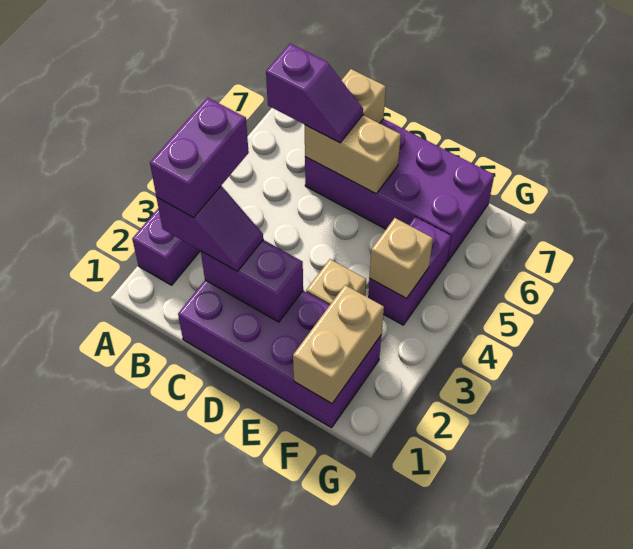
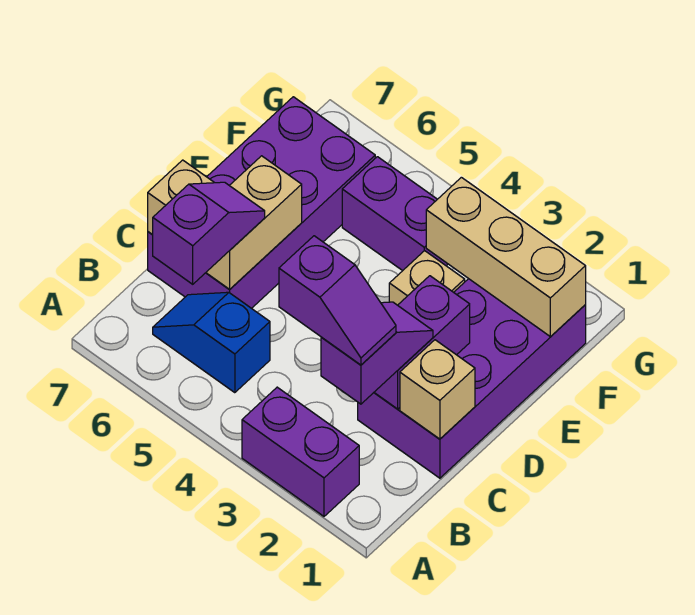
purple brick B2:B3 level 4 -> purple slope B2:B3 level 4 top 3
none -> blue slope B5:B6 level 1 top 5
tan brick F1:F2 level 2 -> tan brick F1:F3 level 2
tan brick F4 level 2 -> tan brick C1 level 2

